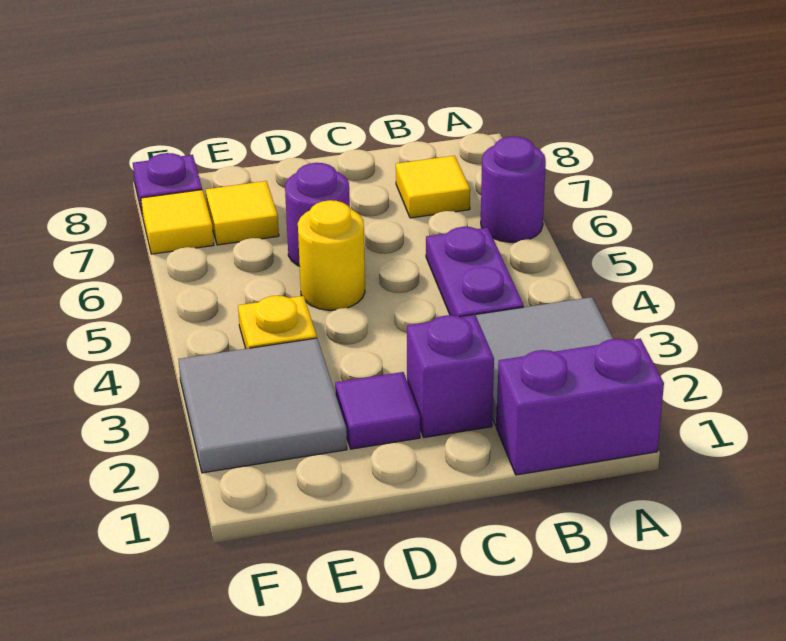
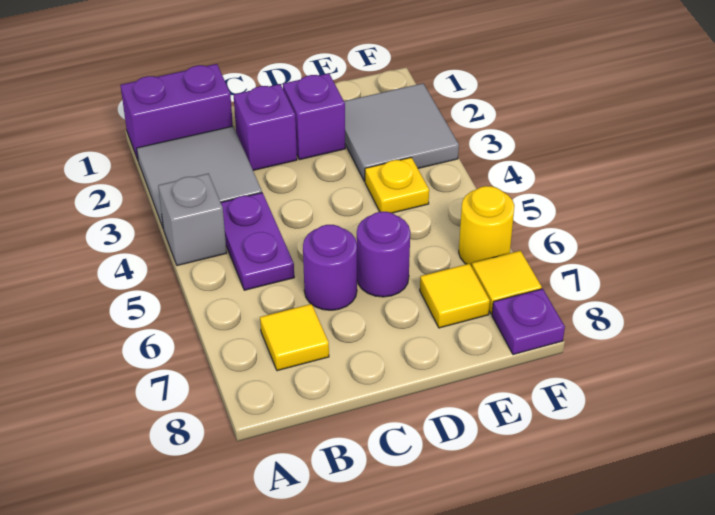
none -> grey brick A4 level 1
purple round brick A6 level 1 -> purple round brick C6 level 1
purple tile D2 level 1 -> purple brick D2 level 1
yellow round brick D5 level 1 -> yellow round brick F6 level 1

